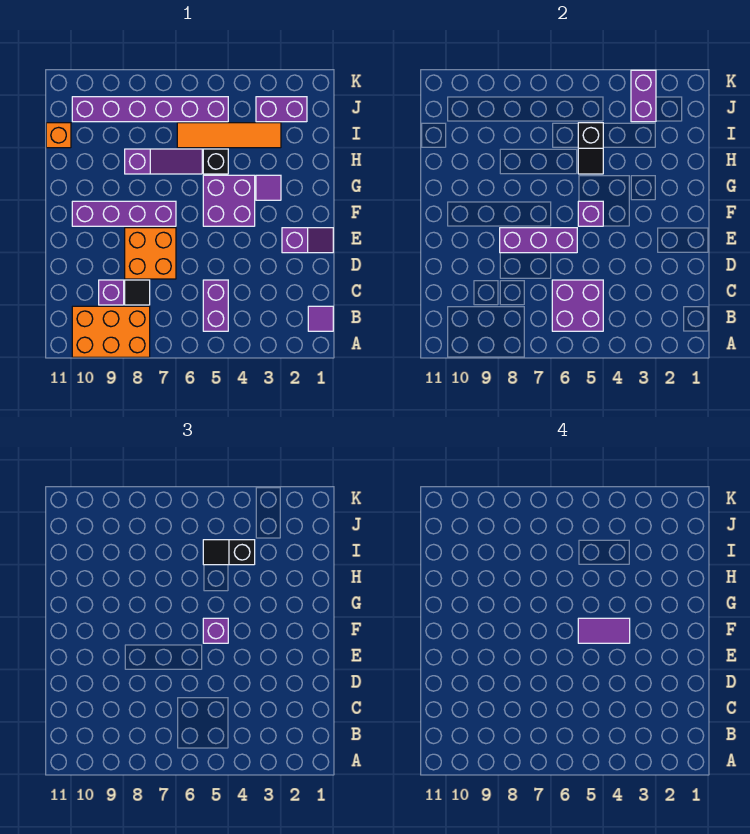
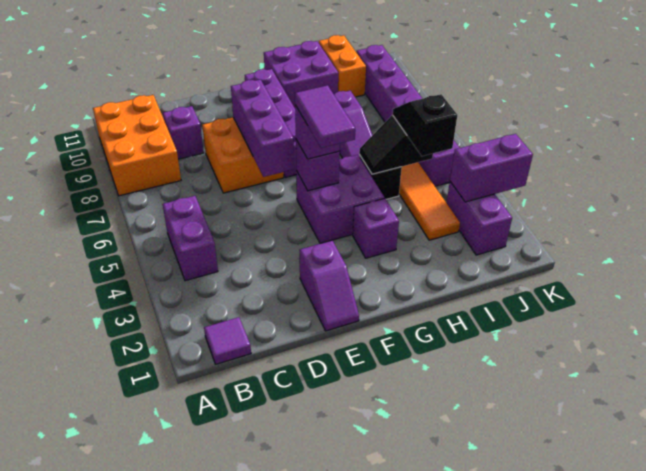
purple brick B5:C5 level 1 -> purple brick B4:B5 level 1
purple brick B5:C6 level 2 -> purple brick G10:H11 level 1
black tile C8 level 1 -> none
purple tile G3 level 1 -> purple brick G3 level 1
orange brick I11 level 1 -> orange brick I10:I11 level 1

